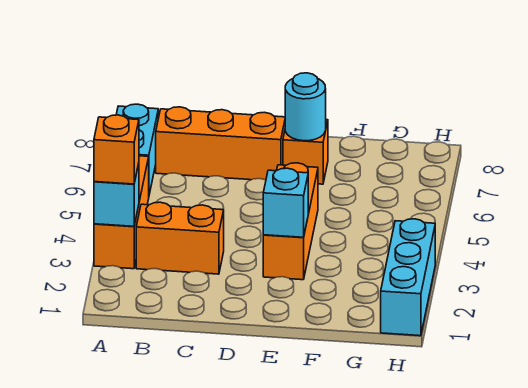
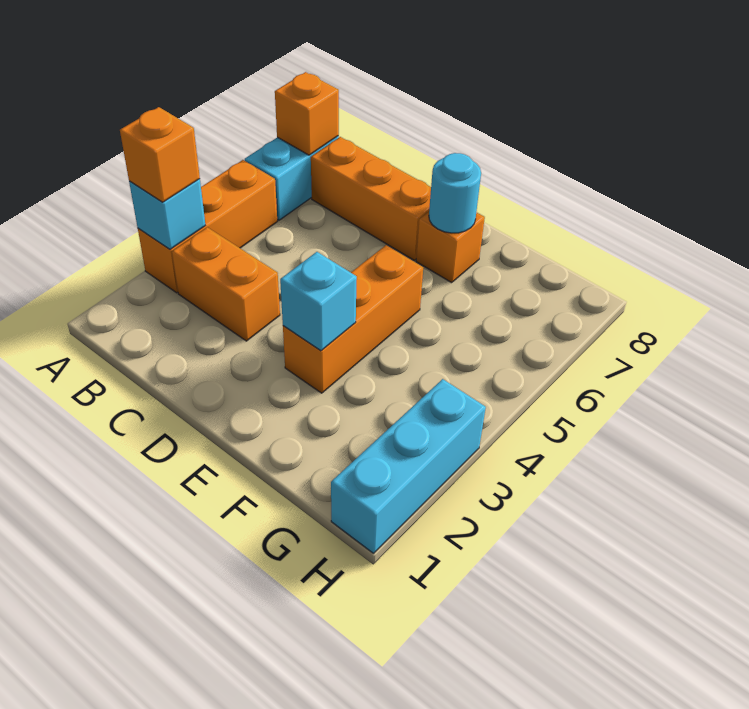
none -> orange brick A7 level 2

